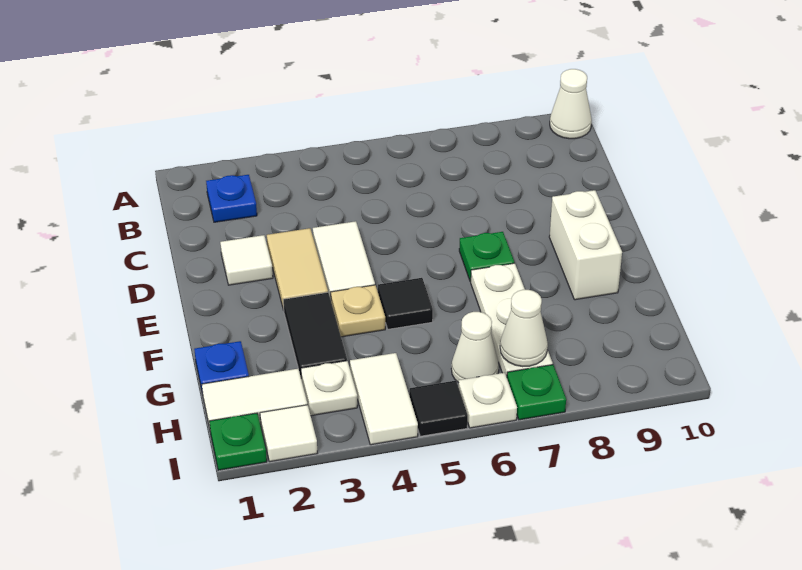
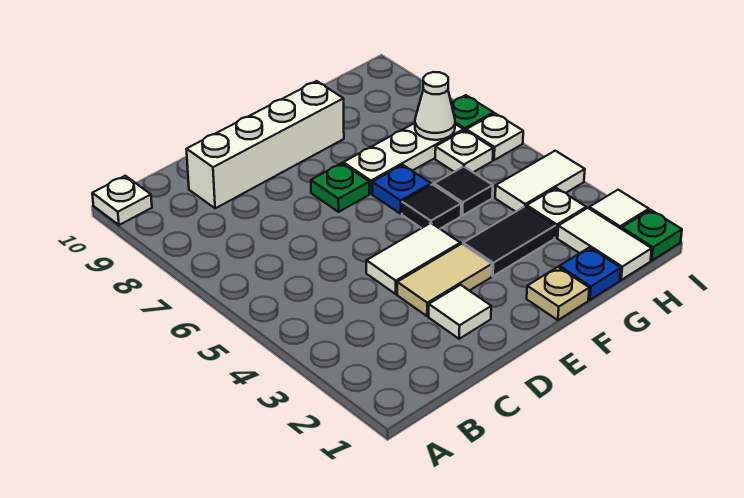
white cone A10 level 1 -> white plate A10 level 1
blue plate B2 level 1 -> blue plate F6 level 1
white brick E9:F9 level 1 -> white brick C9:F9 level 1
tan plate F4 level 1 -> tan plate F1 level 1
white cone H6 level 1 -> white plate H6 level 1
black tile I5 level 1 -> black tile G5 level 1

